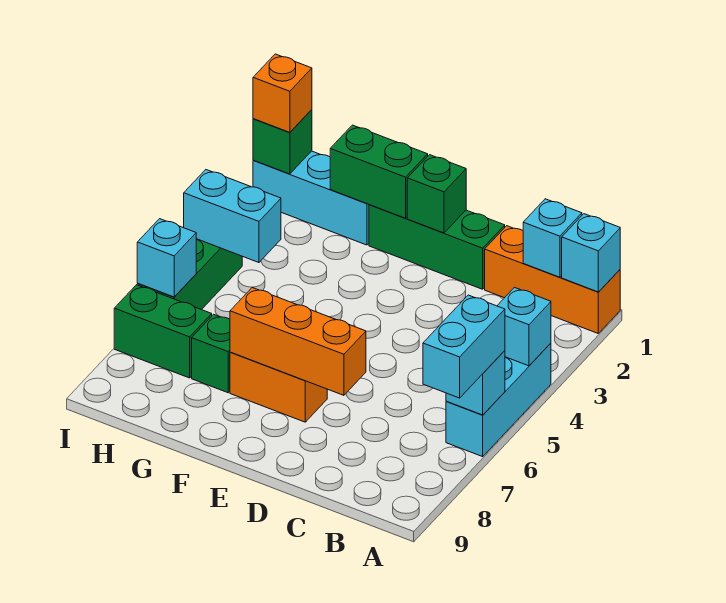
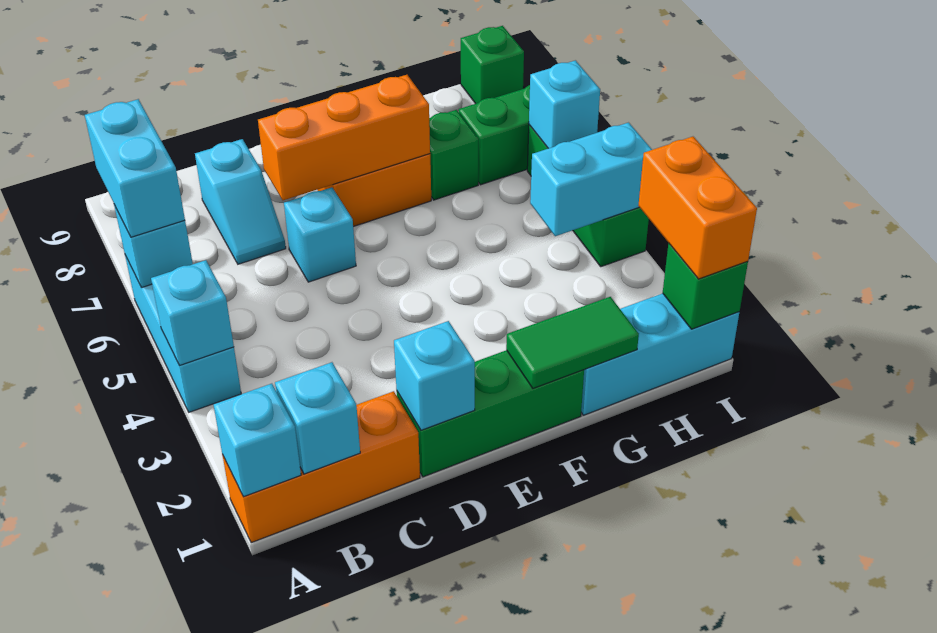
none -> cyan slope C7:C8 level 1 top 8
none -> cyan brick D1 level 2
none -> cyan brick D6 level 1
green brick E1 level 2 -> green brick I9 level 1
green brick F1:G1 level 2 -> green tile F1:G1 level 2
orange brick I1 level 3 -> orange brick I1:I2 level 3

